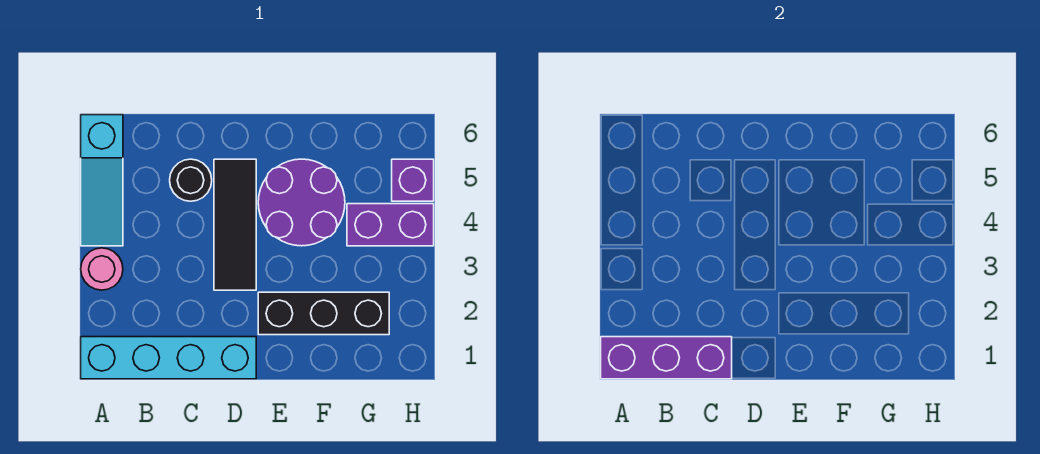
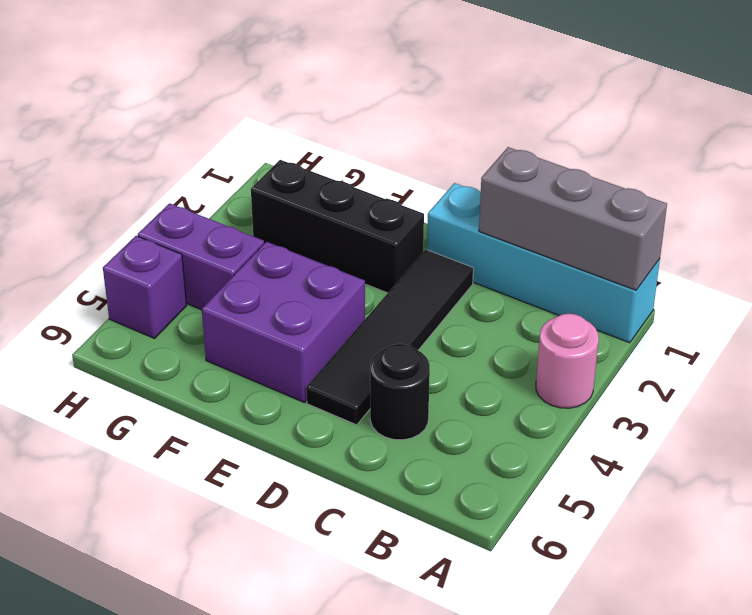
purple brick A1:C1 level 2 -> grey brick A1:C1 level 2
cyan slope A4:A6 level 1 top 6 -> none
black tile D3:D5 level 1 -> black tile D2:D5 level 1
purple round brick E4:F5 level 1 -> purple brick E4:F5 level 1

